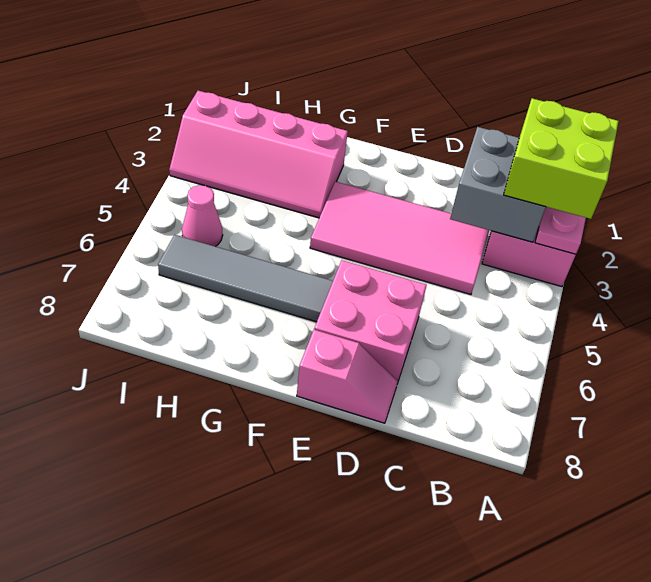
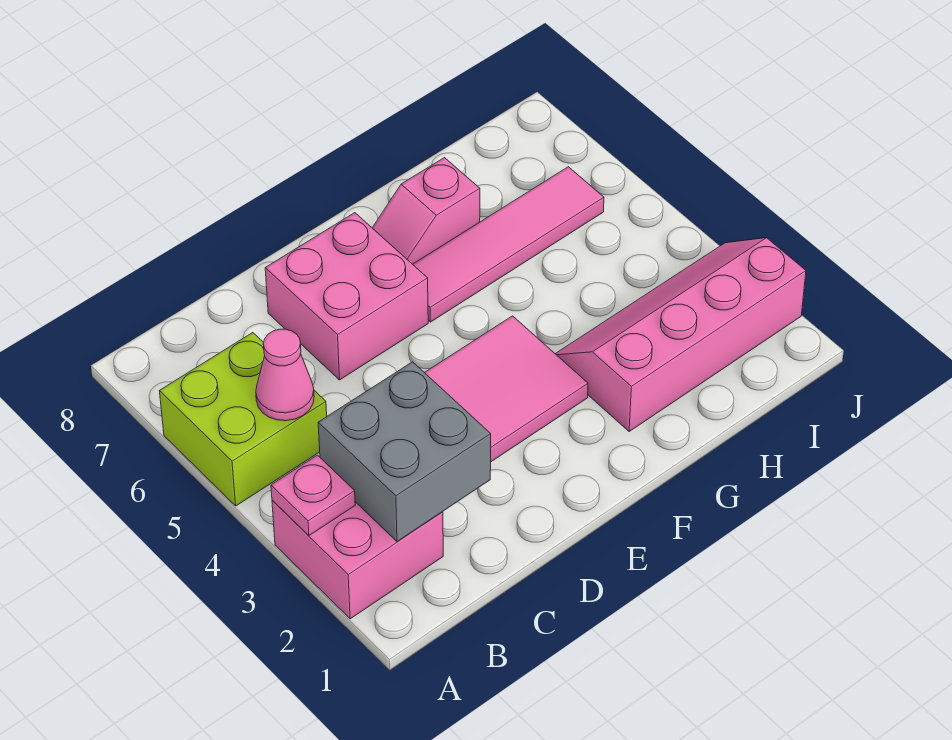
lime brick A2:B3 level 3 -> lime brick A5:B6 level 1
pink slope D8:E8 level 1 top E -> pink slope F7:G7 level 1 top G
grey tile F6:I6 level 1 -> pink tile F6:I6 level 1
pink cone I5 level 1 -> pink cone B5 level 2

